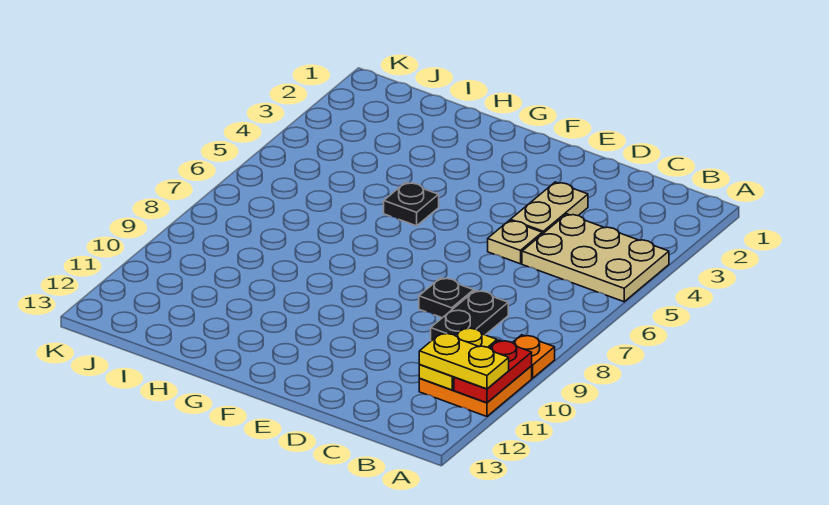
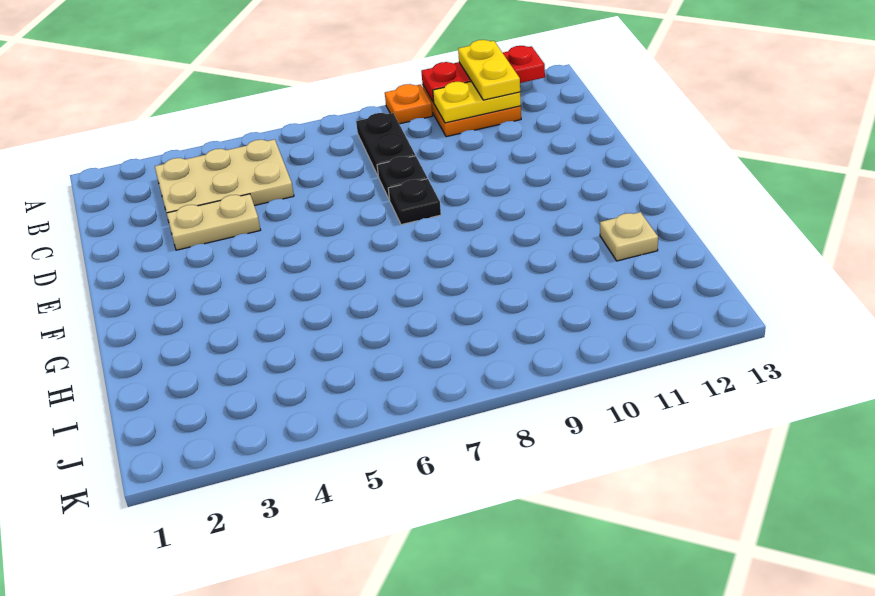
tan plate A4:C5 level 1 -> tan plate B3:C5 level 1
red plate A10:A11 level 2 -> red plate A10:A12 level 2
black plate C8:C9 level 1 -> black plate B8:C8 level 1
tan plate D5 level 1 -> tan plate H12 level 1
black plate G5 level 1 -> black plate E8 level 1

